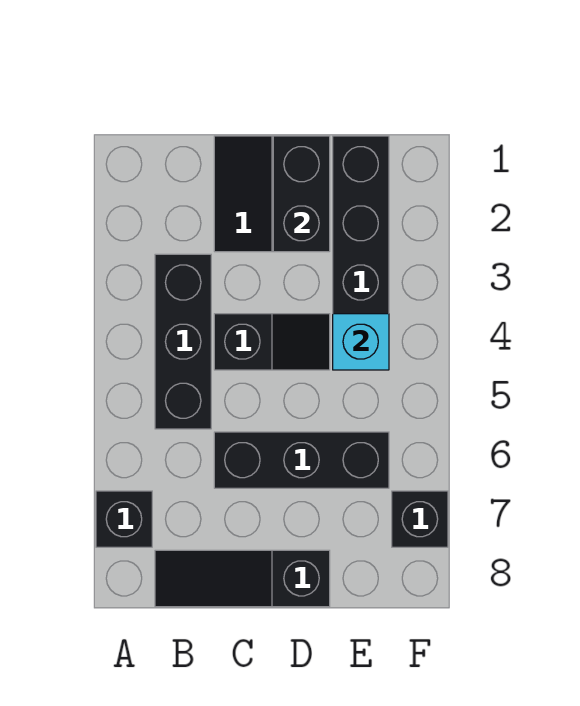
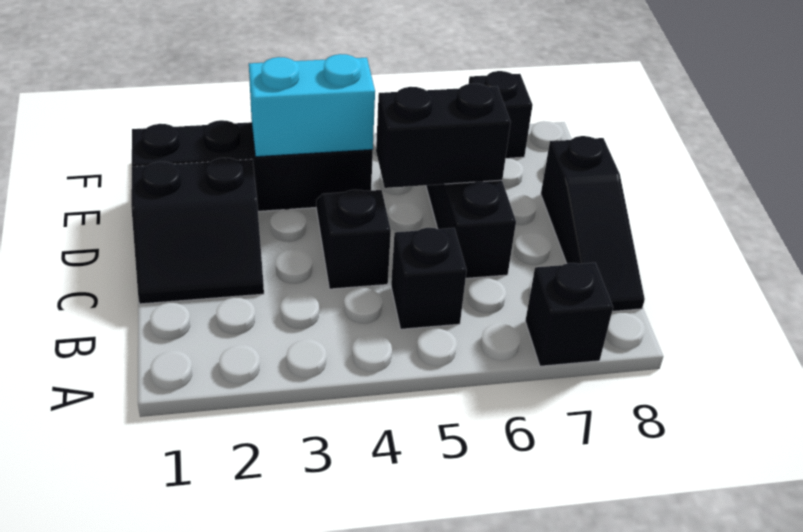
black brick B3:B5 level 1 -> black brick B5 level 1
black brick D1:D2 level 2 -> black brick D5:D6 level 2
cyan brick E4 level 2 -> cyan brick E3:E4 level 2

